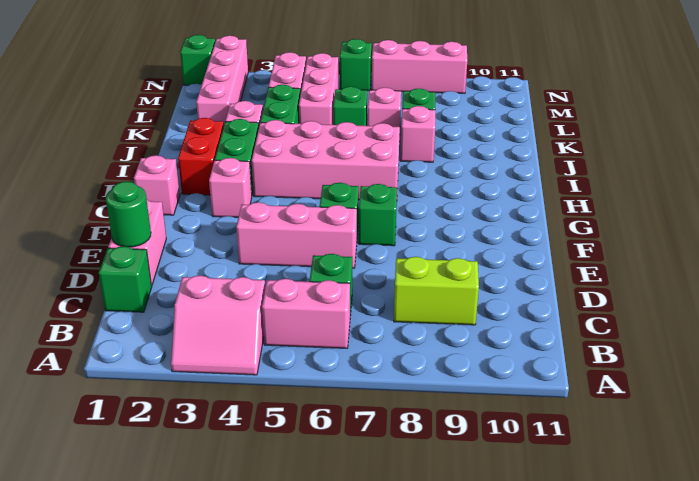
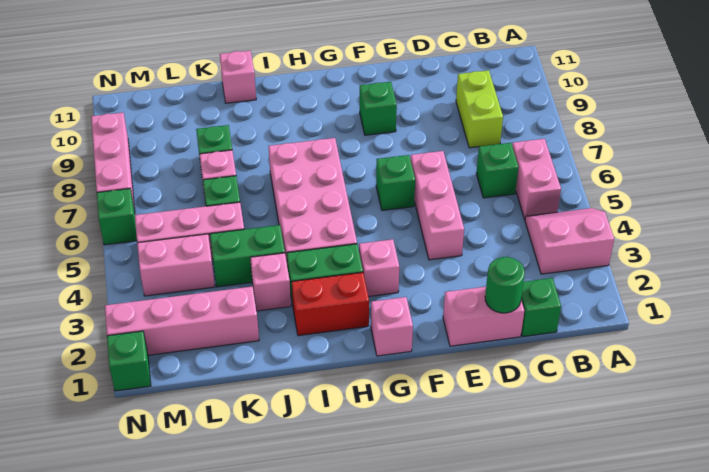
pink slope A3:B4 level 1 top B -> pink slope A3:B4 level 1 top 3
green brick F7 level 1 -> green brick F9 level 1
pink brick J8 level 1 -> pink brick J11 level 1

